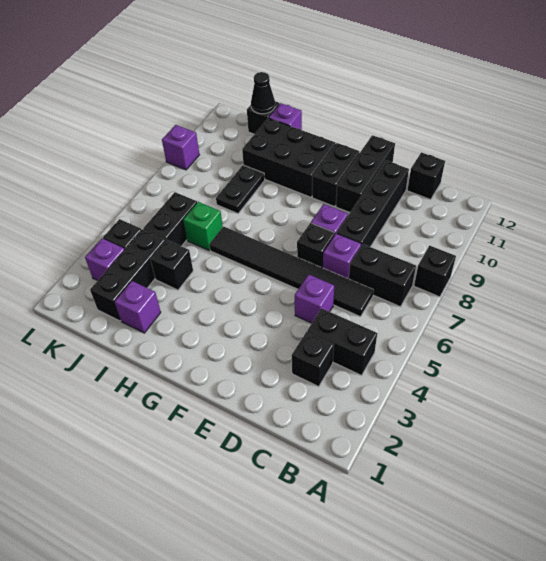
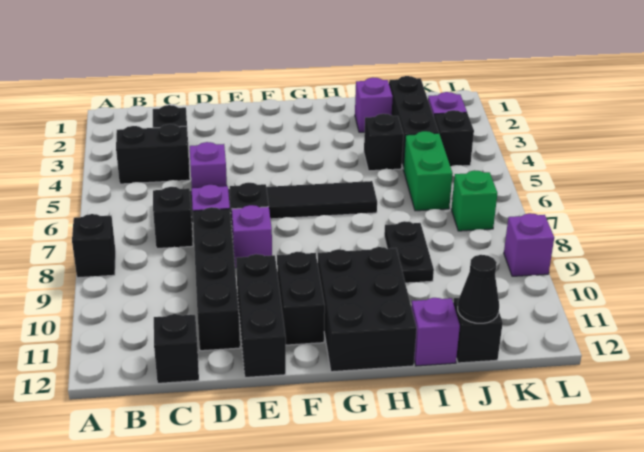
black brick B7:C7 level 1 -> black brick C7 level 1
black brick G10:I11 level 1 -> black brick G10:H12 level 1
green brick I6 level 1 -> green brick K7 level 1
black brick J5:J6 level 1 -> green brick J5:J6 level 1

